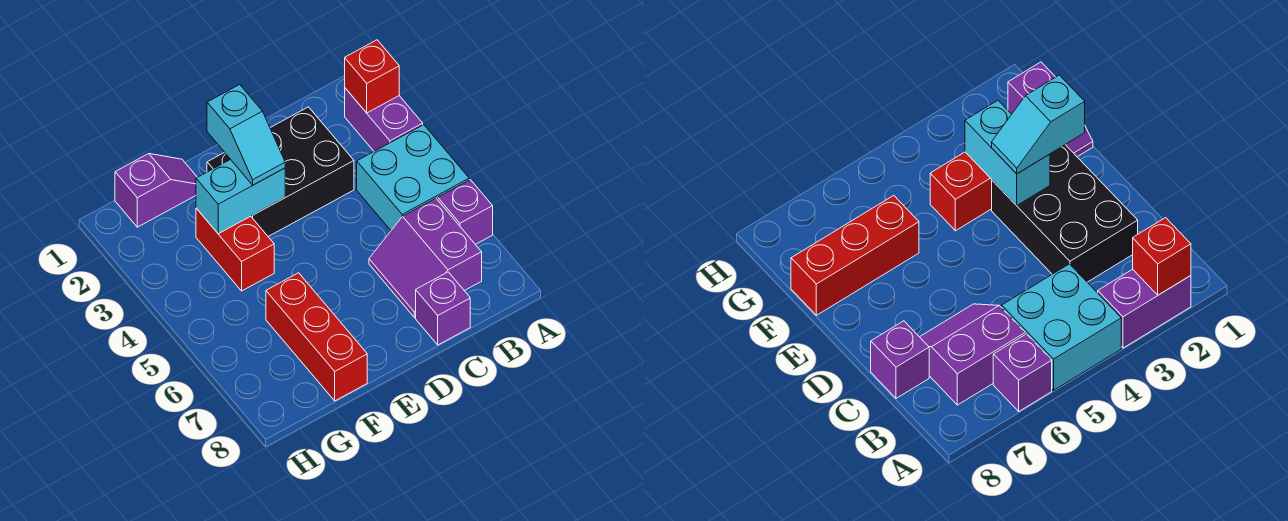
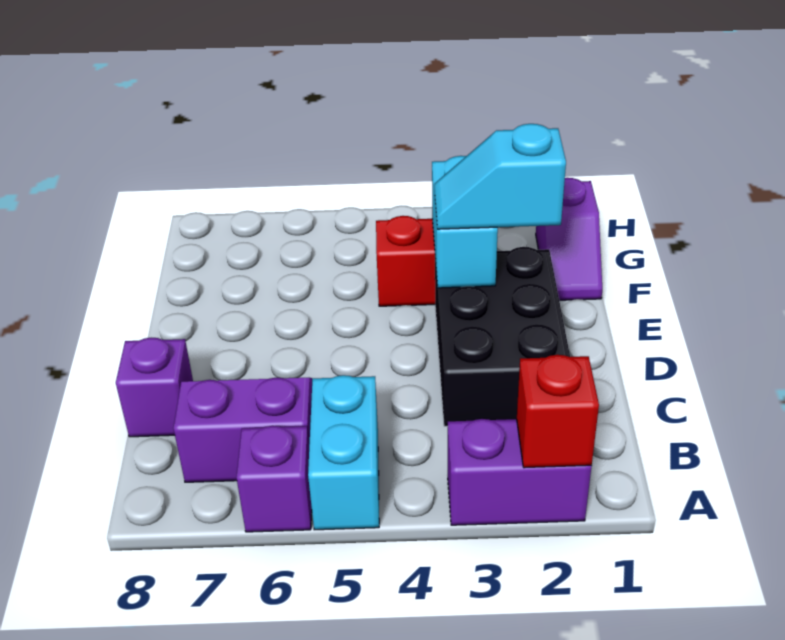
cyan brick A4:B5 level 1 -> cyan brick A5:B5 level 1
red brick F6:F8 level 1 -> none

